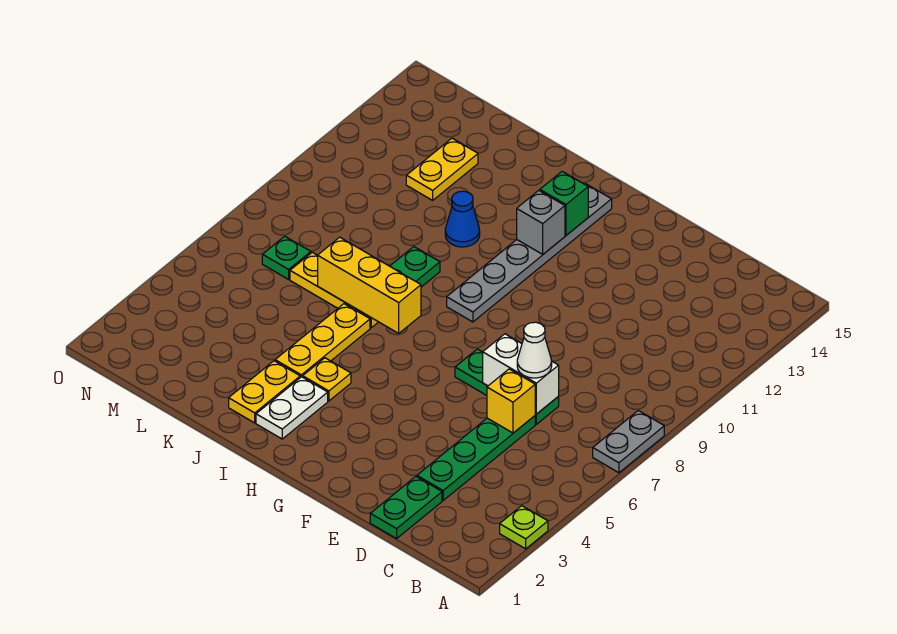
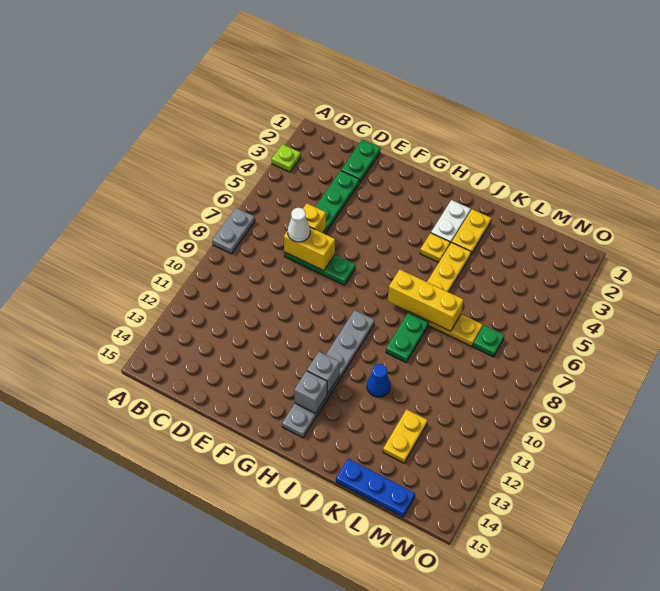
white brick D7:E7 level 2 -> yellow brick D7:E7 level 2
green brick H13 level 2 -> grey brick H13 level 2
none -> blue plate K15:M15 level 1

